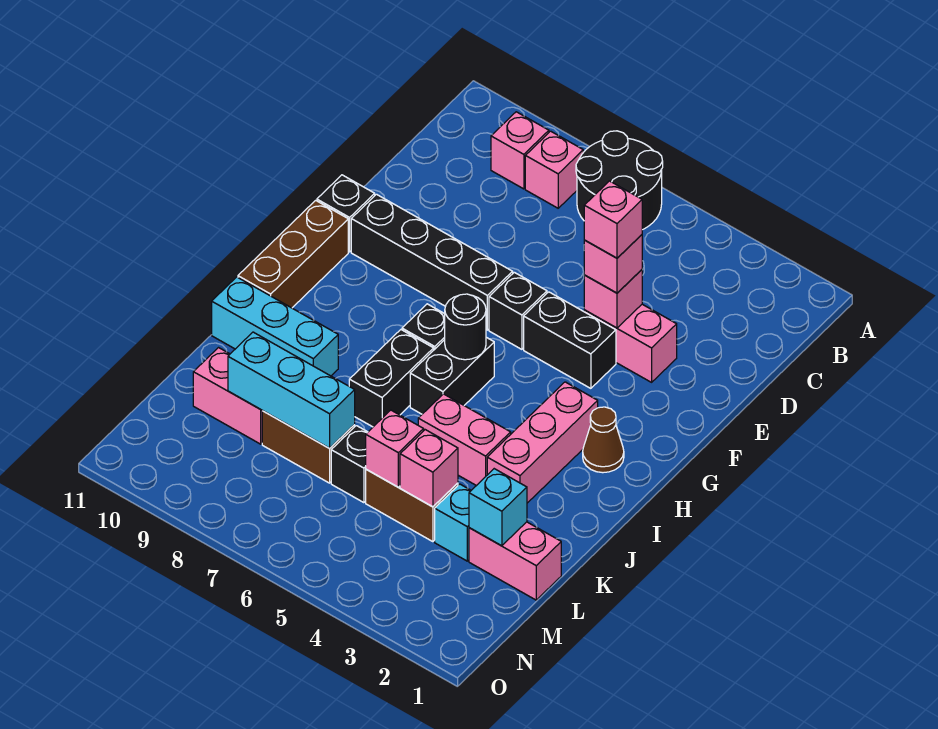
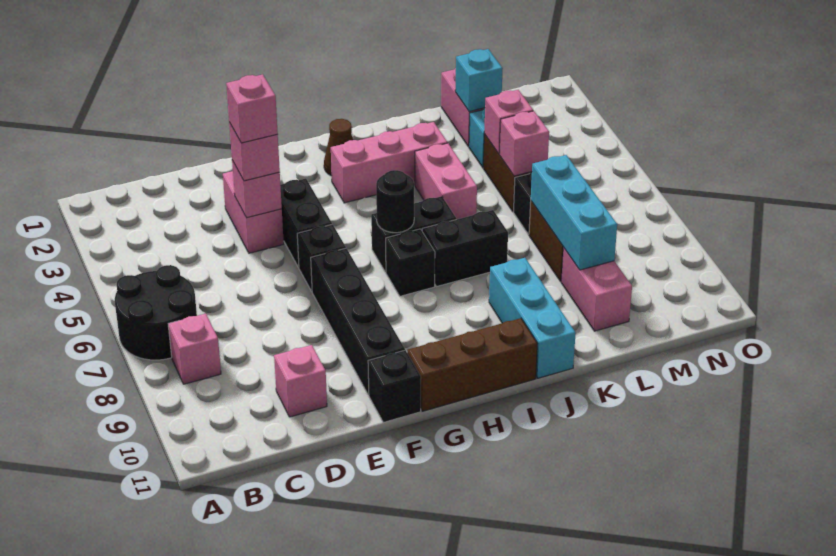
pink brick B9 level 1 -> pink brick D10 level 1

